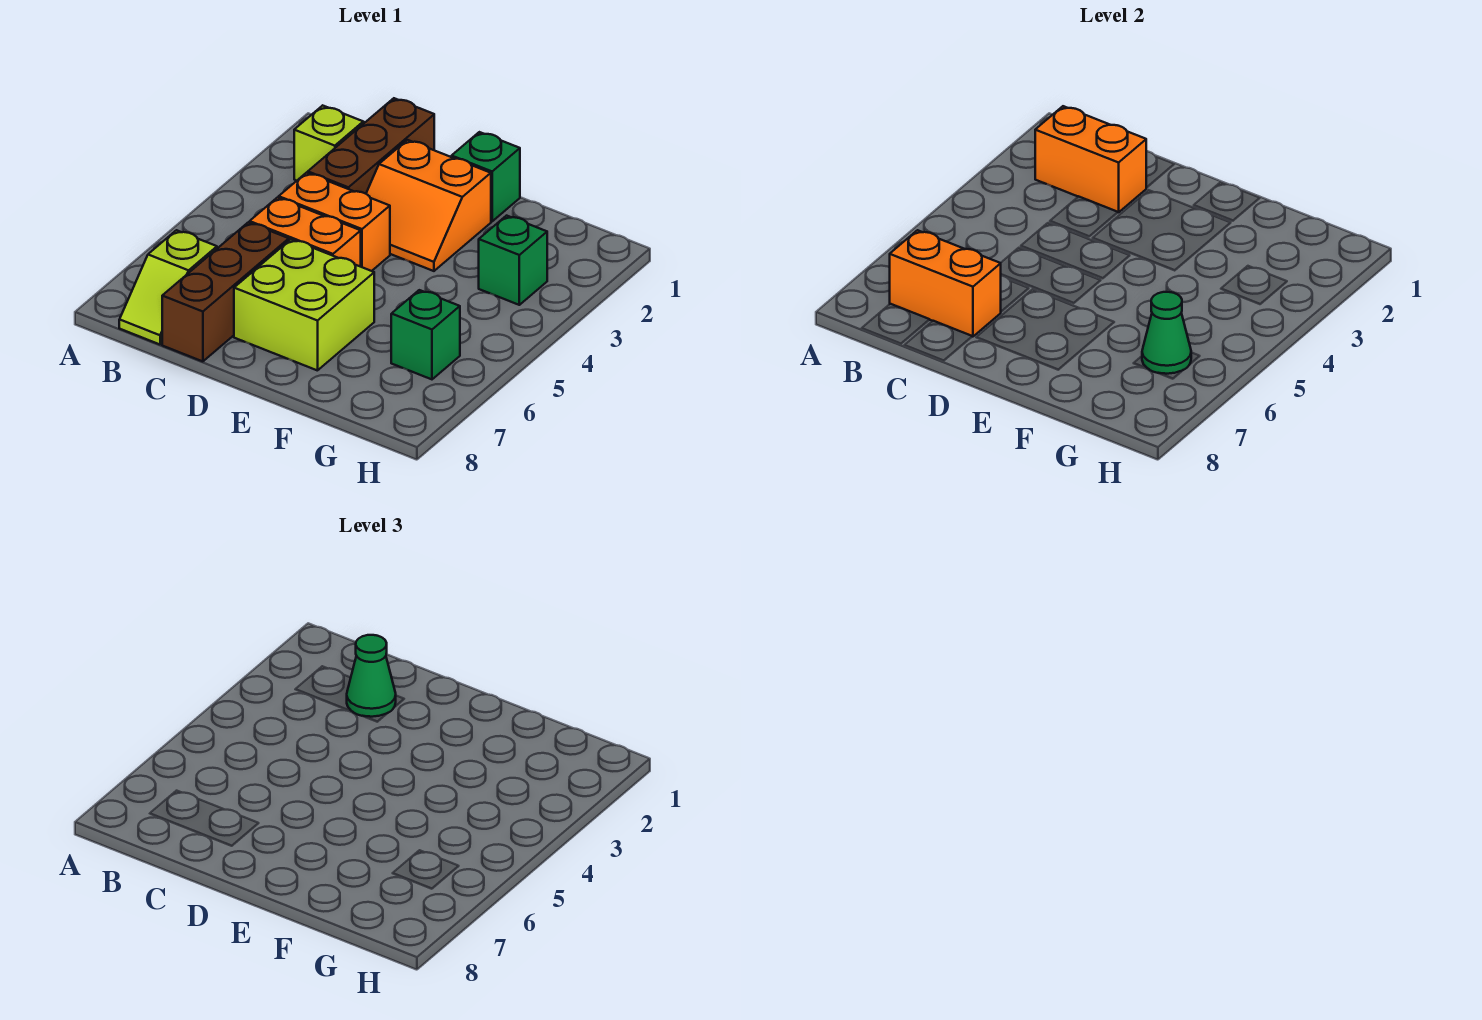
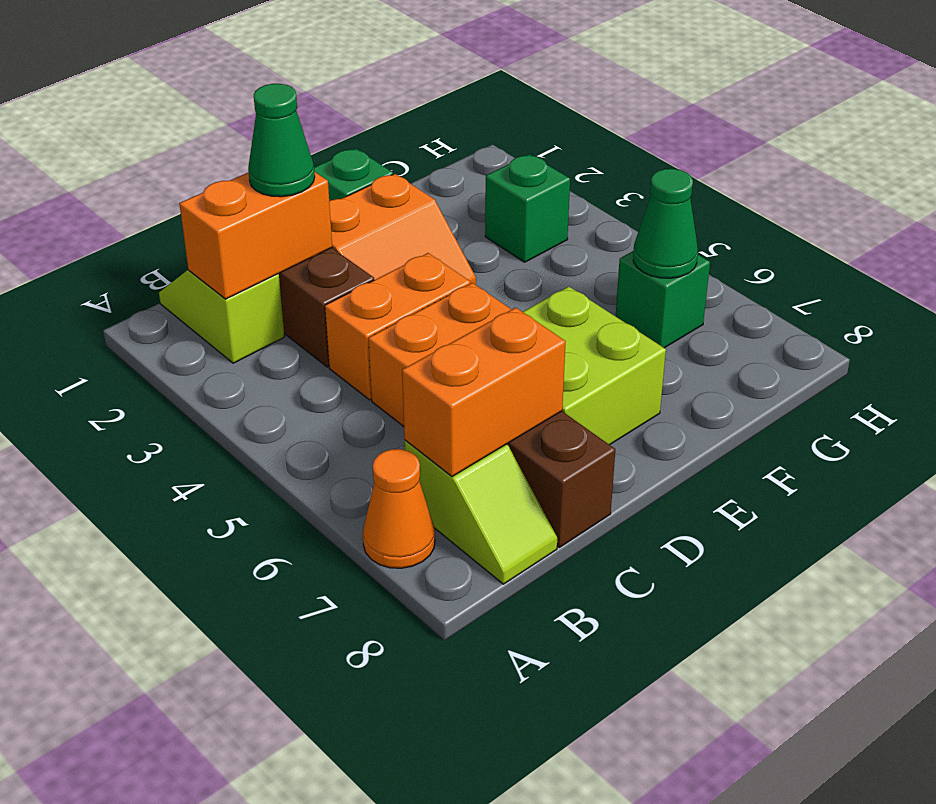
none -> orange cone A7 level 1

